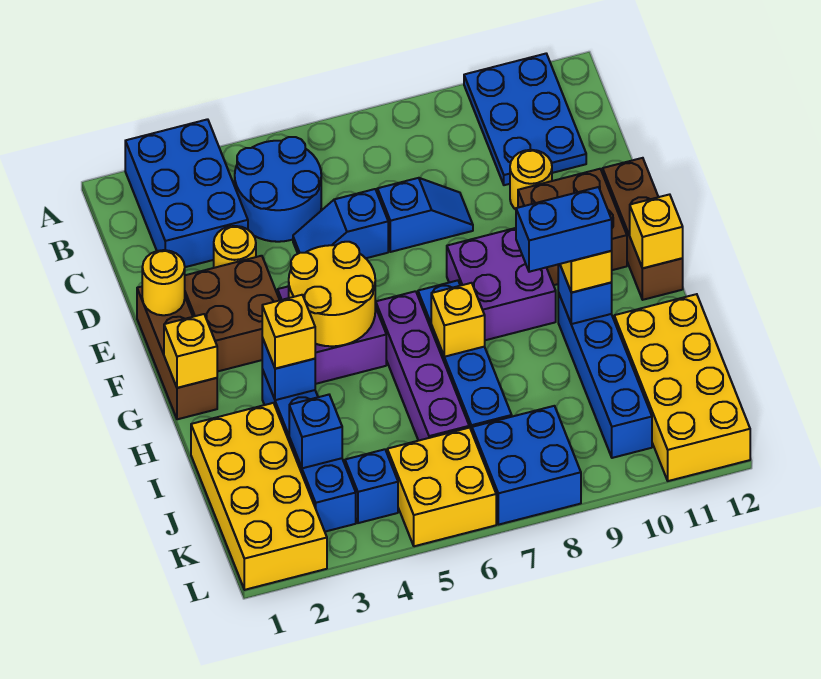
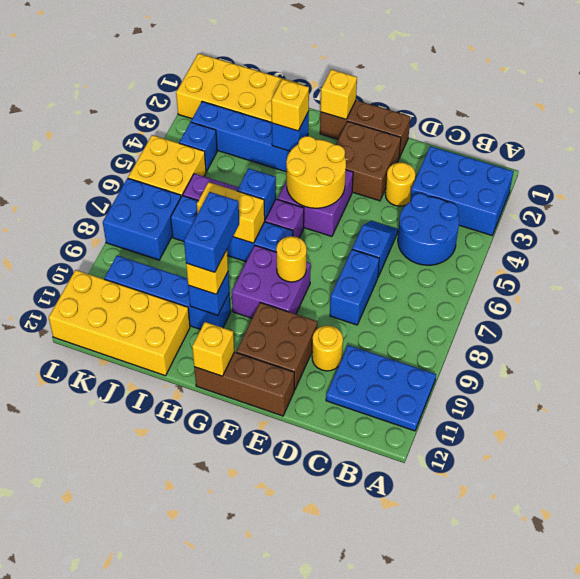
blue slope D7:D8 level 1 top 7 -> blue brick D7:D8 level 1
yellow round brick E1 level 2 -> yellow round brick F8 level 2
yellow brick H7 level 2 -> yellow brick H7:I7 level 2
blue brick J3 level 2 -> blue brick H6 level 2

